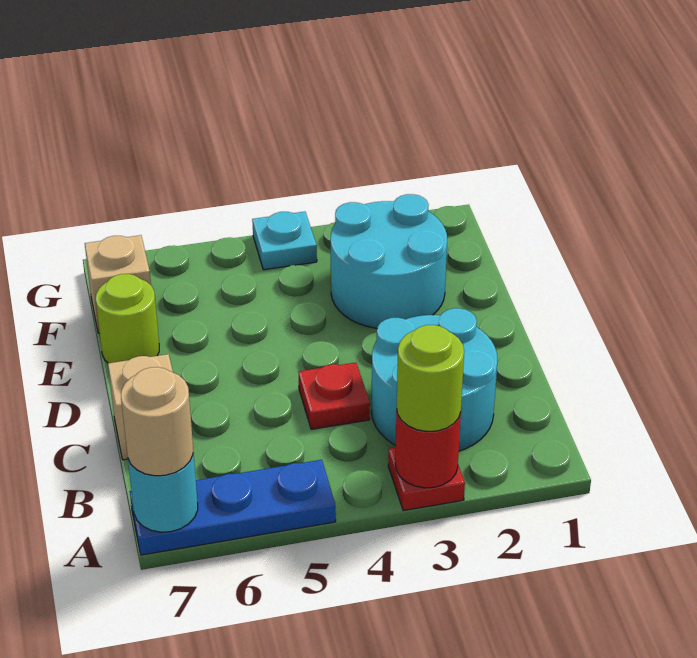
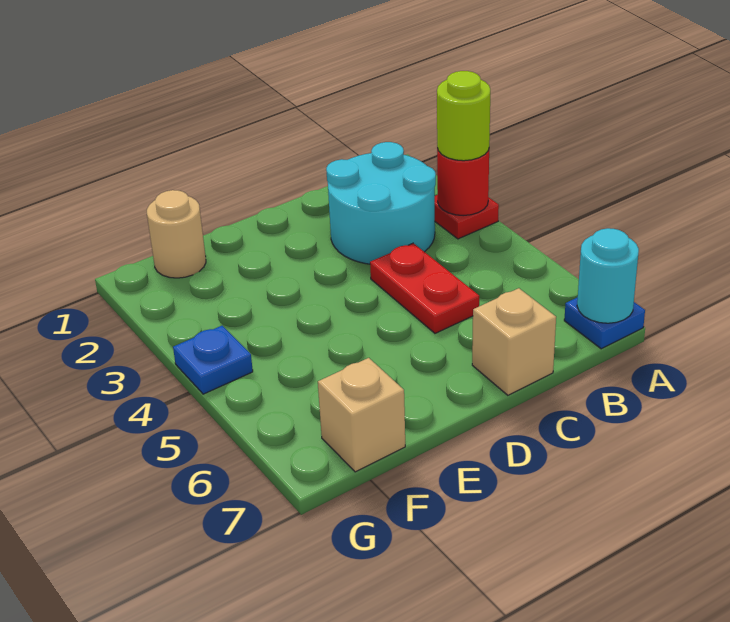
blue plate A5:A7 level 1 -> blue plate A7 level 1
tan round brick A7 level 3 -> tan round brick F1 level 1
red plate C4 level 1 -> red plate C4:C5 level 1
cyan round brick E2:F3 level 1 -> none
lime round brick E7 level 1 -> none
cyan plate G4 level 1 -> blue plate G4 level 1

